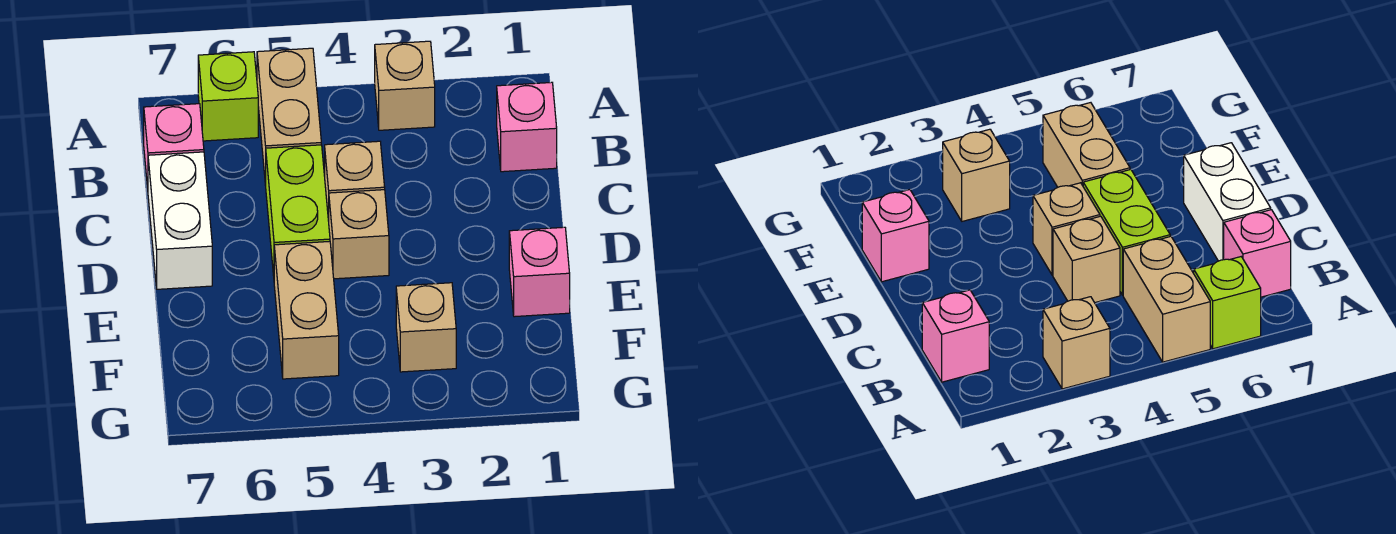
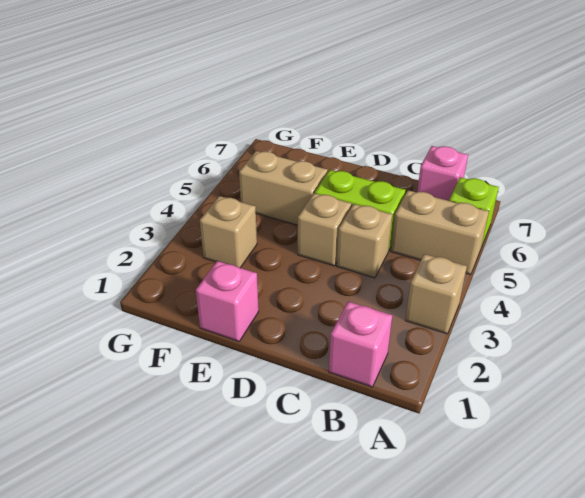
white brick C7:D7 level 1 -> none

